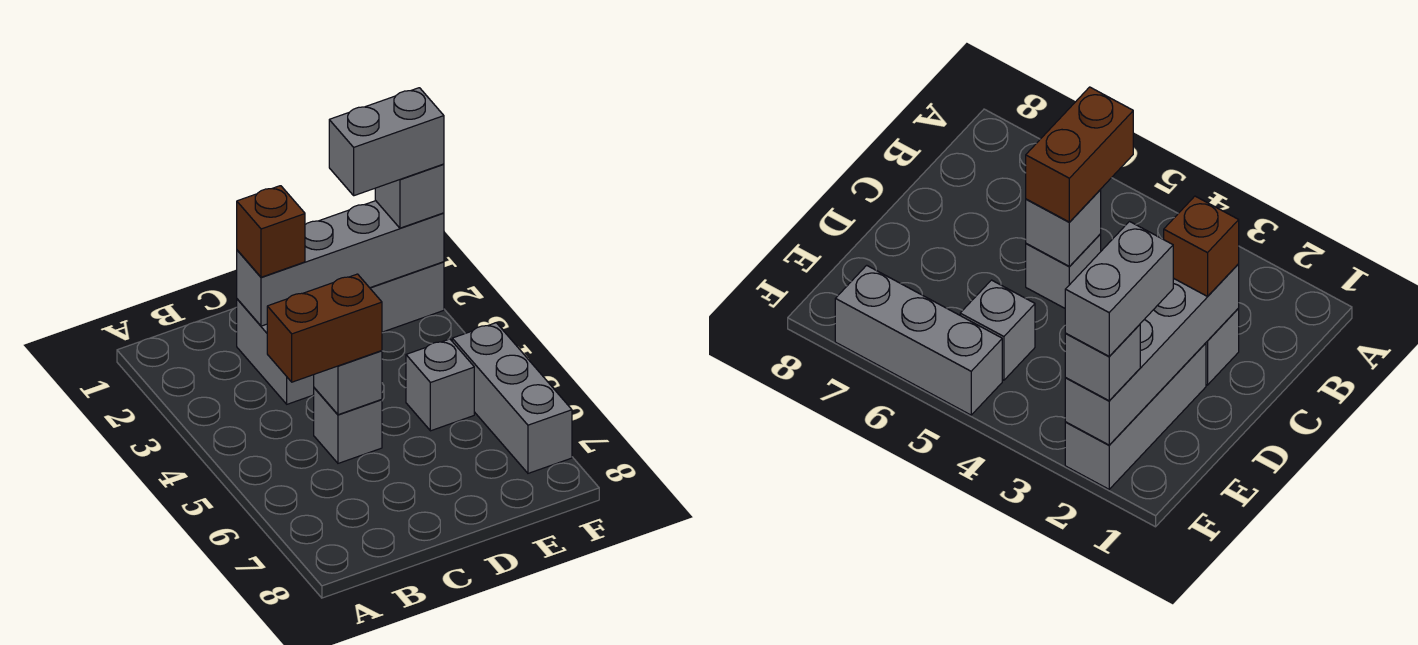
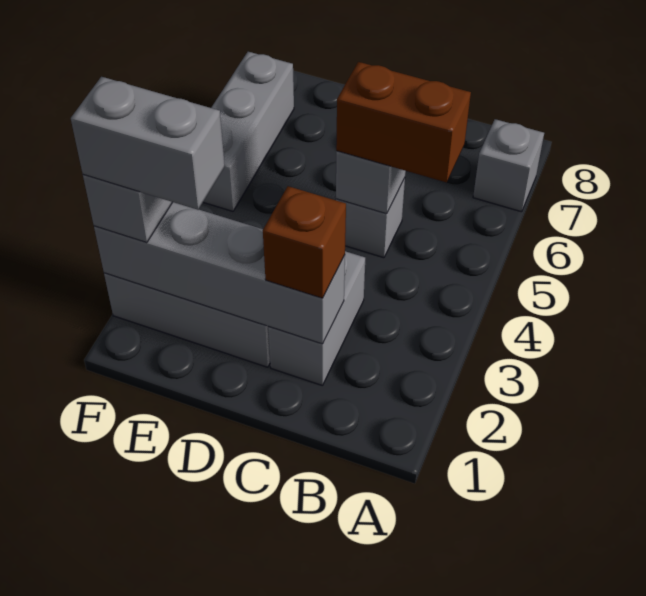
grey brick E5 level 1 -> grey brick A7 level 1

